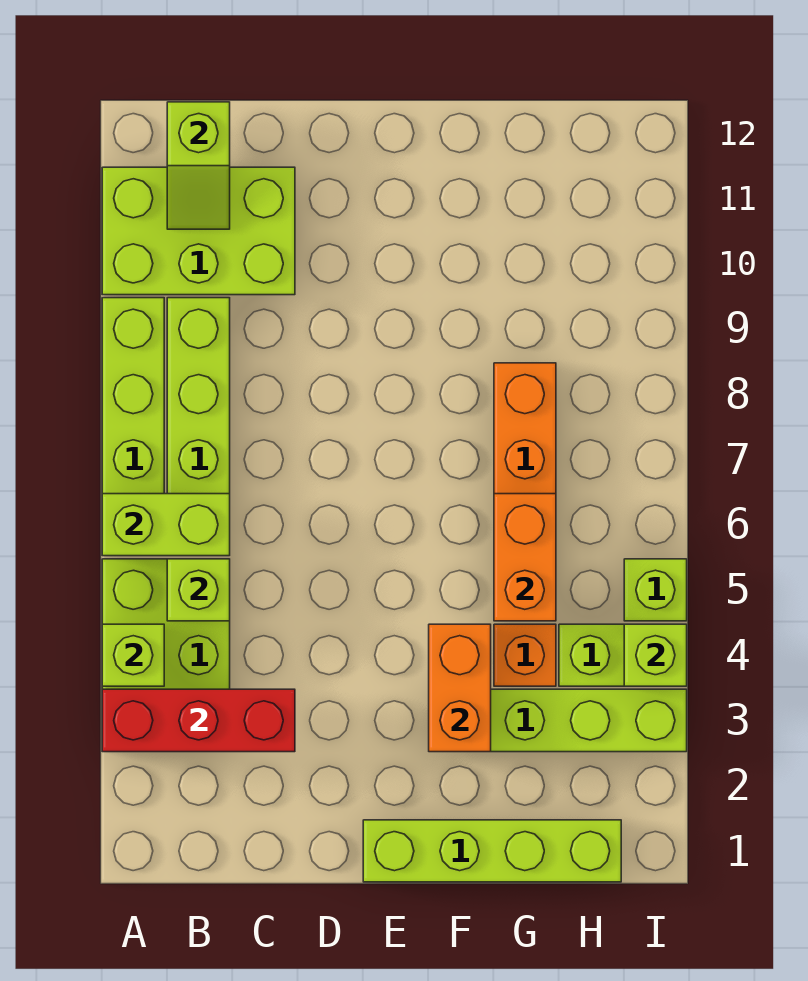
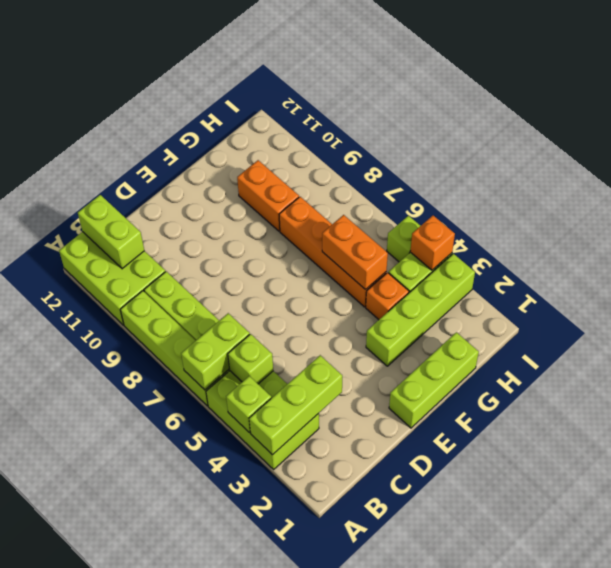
red brick A3:C3 level 2 -> lime brick A3:C3 level 2
lime brick A10:C11 level 1 -> lime brick A10:B12 level 1
lime slope B11:B12 level 2 top 12 -> lime brick B11:B12 level 2
lime brick E1:H1 level 1 -> lime brick E1:G1 level 1
orange brick F3:F4 level 2 -> orange brick G9:G10 level 1
lime brick I4 level 2 -> orange brick I4 level 2

